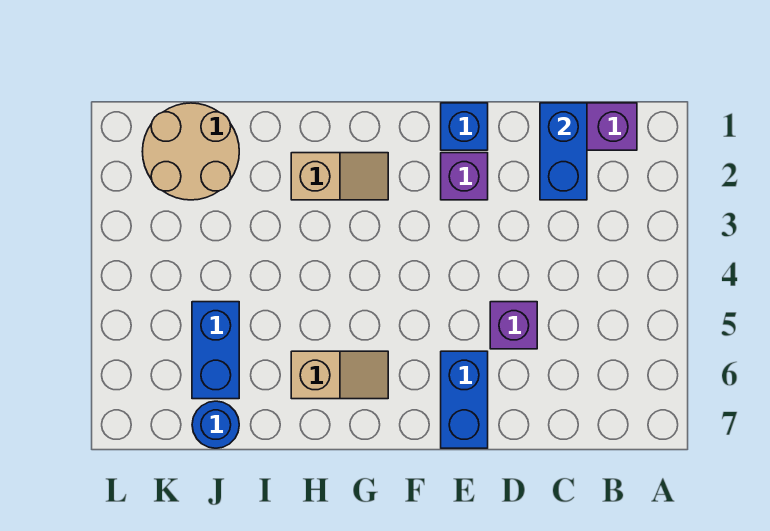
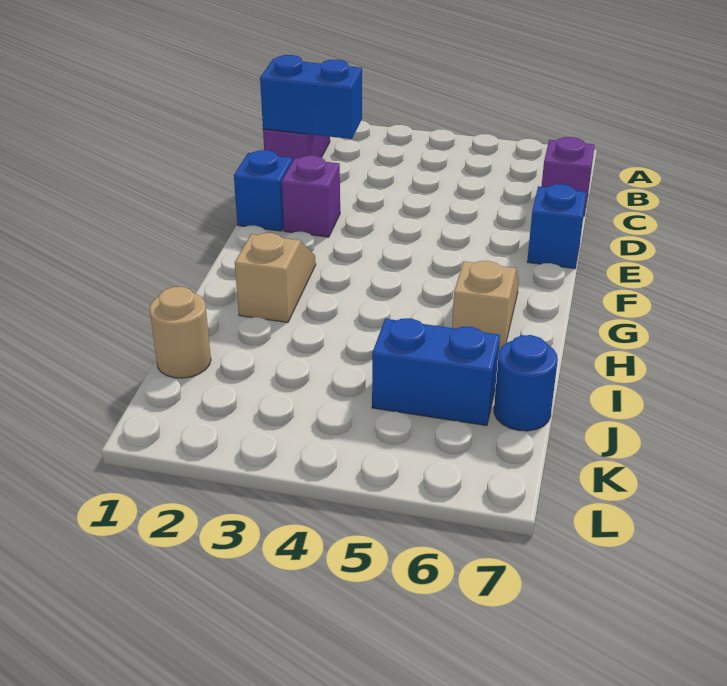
purple brick D5 level 1 -> purple brick C7 level 1
blue brick E6:E7 level 1 -> blue brick E7 level 1
tan round brick J1:K2 level 1 -> tan round brick J1 level 1

